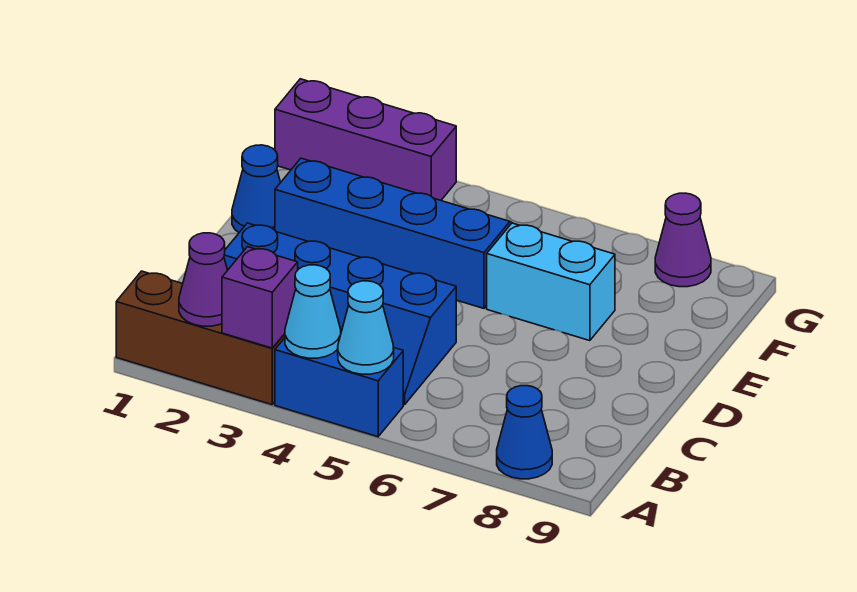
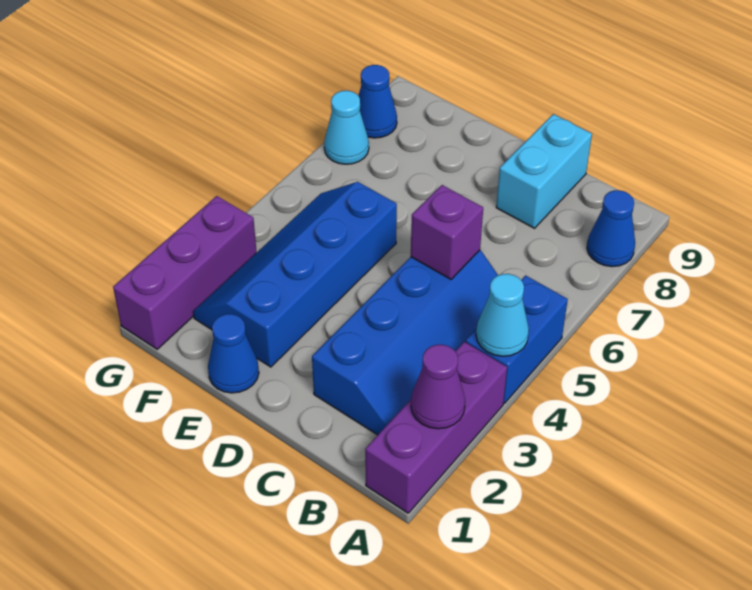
brown brick A1:A3 level 1 -> purple brick A1:A3 level 1
purple brick A3 level 2 -> purple brick C5 level 2
cyan cone A5 level 2 -> cyan cone G7 level 1
cyan brick E6:E7 level 1 -> cyan brick C8:C9 level 1
purple cone G8 level 1 -> blue cone G8 level 1

